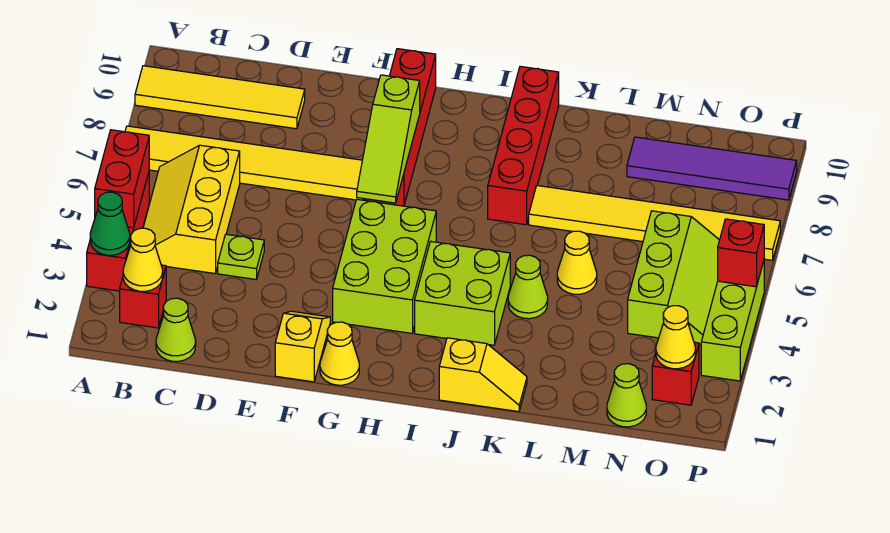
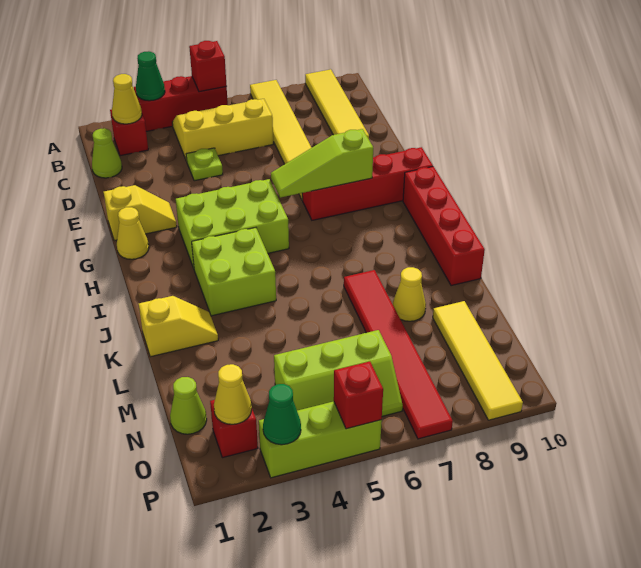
red brick A4:A5 level 2 -> red brick A5 level 2
yellow slope J1:K1 level 1 top J -> yellow slope K1:K2 level 1 top 1
red brick J7:J10 level 1 -> red brick H10:K10 level 1
lime cone K4 level 1 -> none
yellow tile K7:P7 level 1 -> red tile K7:P7 level 1
yellow cone L5 level 1 -> yellow cone L8 level 1
purple tile M9:P9 level 1 -> yellow tile M9:P9 level 1
none -> green cone P3 level 2

